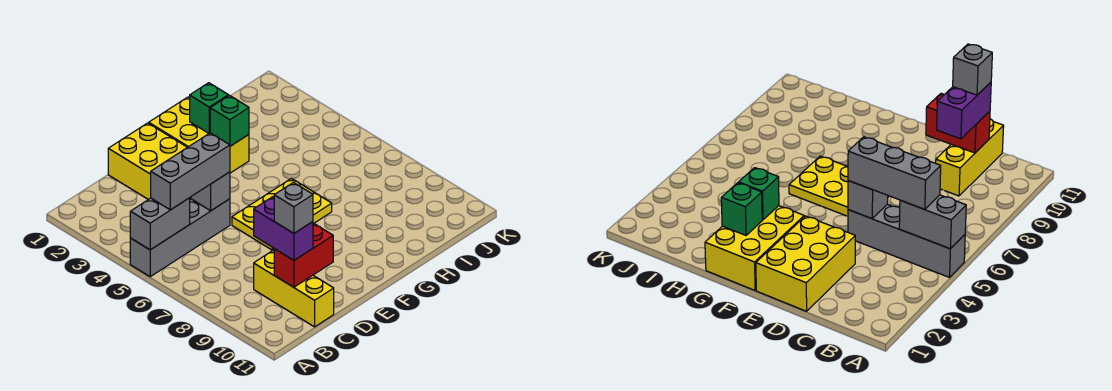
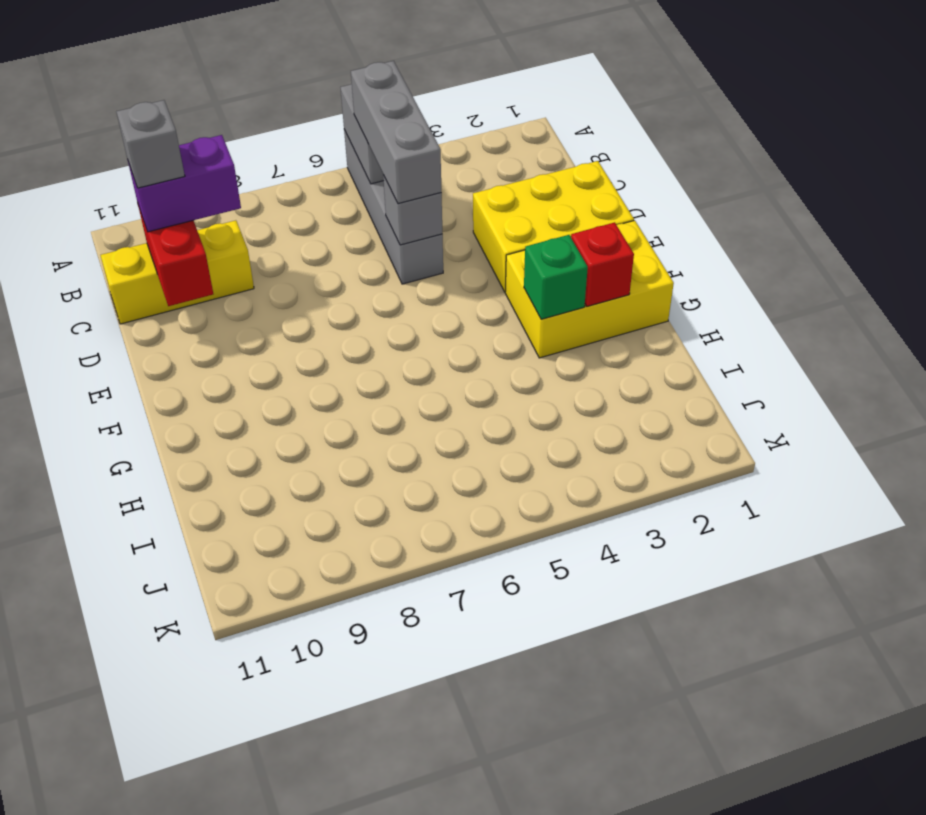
yellow plate E6:G7 level 1 -> none
green brick G2 level 2 -> red brick G2 level 2

